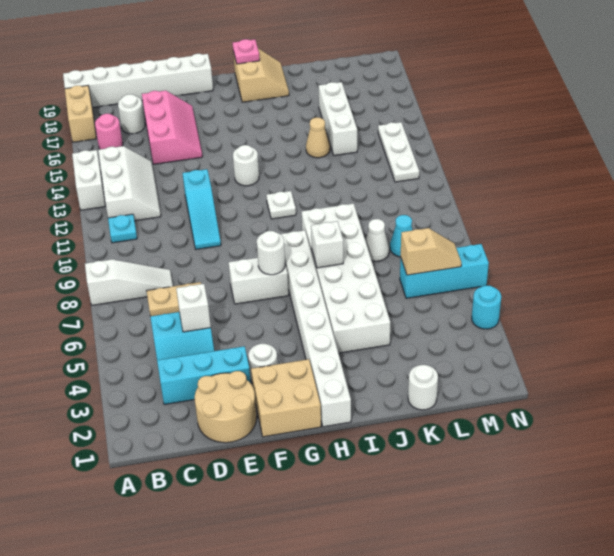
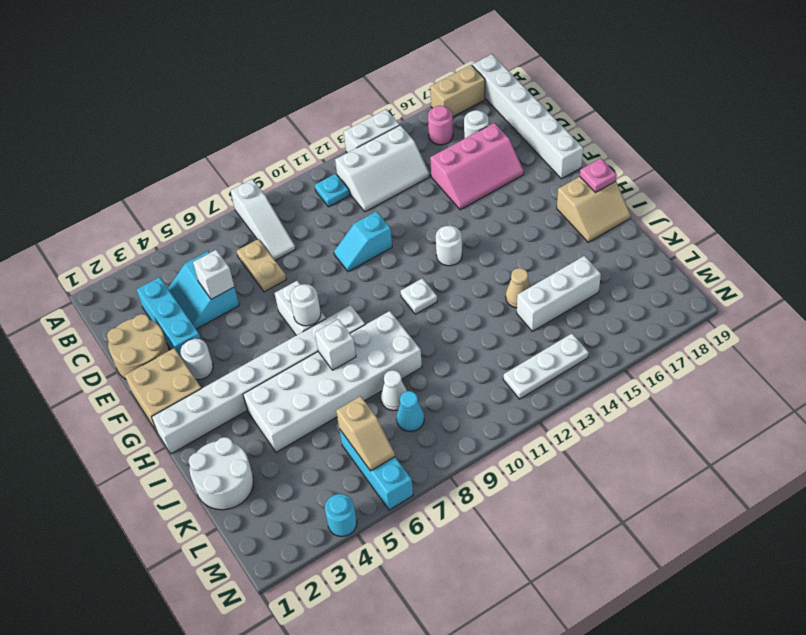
cyan slope E10:E12 level 1 top 12 -> cyan slope E10:E11 level 1 top 11
white round brick K1 level 1 -> white round brick J1:K2 level 1

